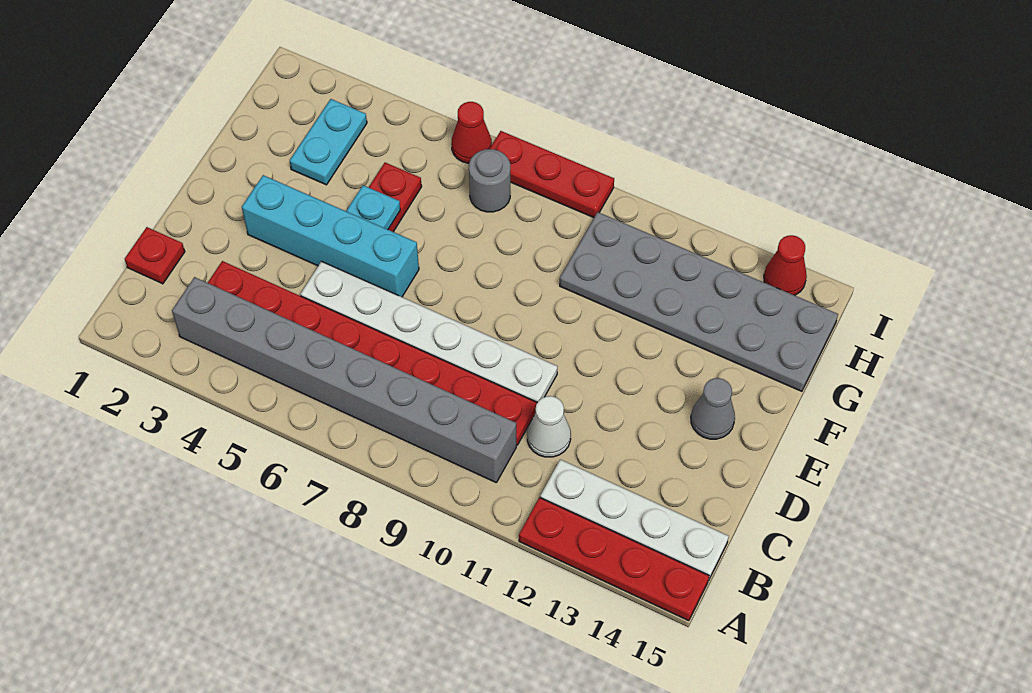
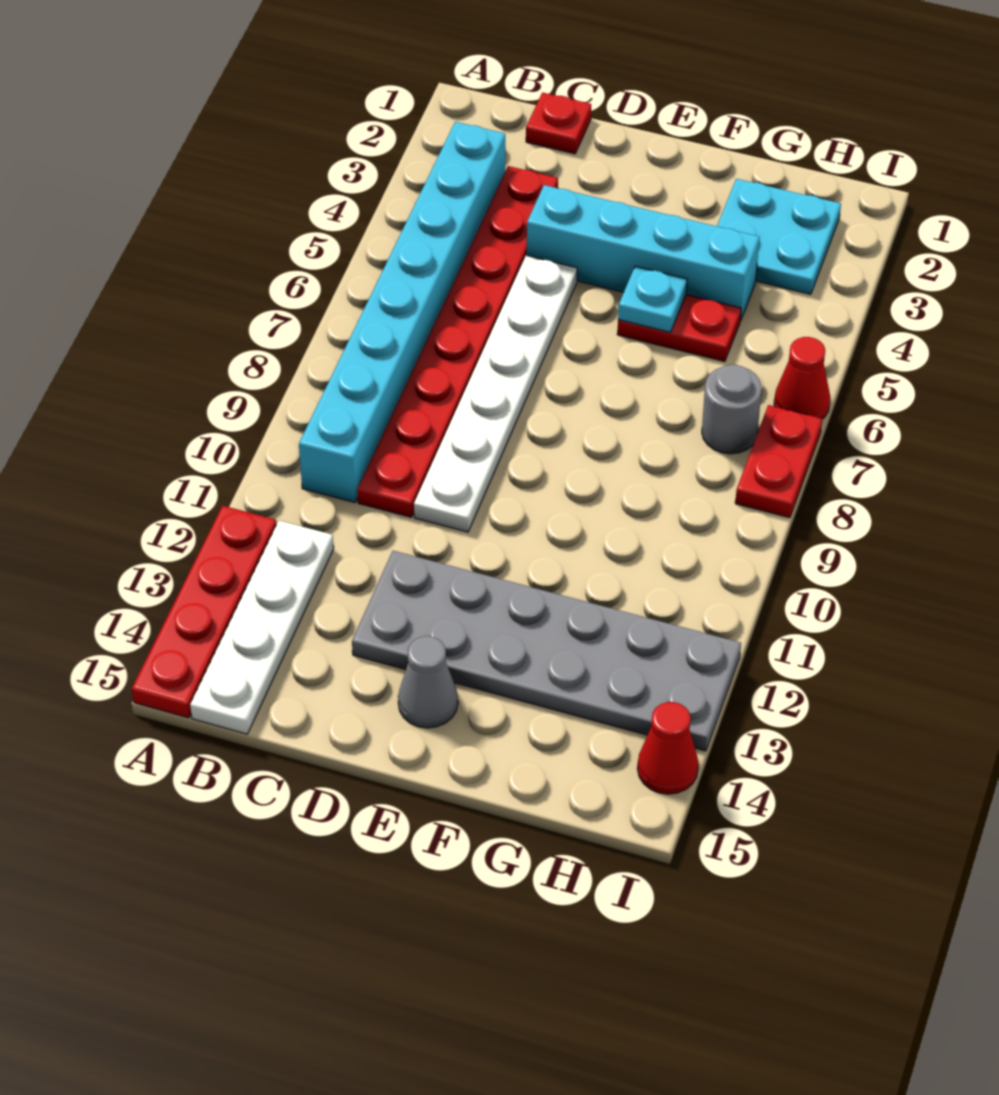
grey brick B3:B10 level 1 -> cyan brick B3:B10 level 1
white cone C11 level 1 -> none
cyan brick E3:E6 level 1 -> cyan brick D4:G4 level 1
cyan plate G3:H3 level 1 -> cyan plate G2:H3 level 1
grey plate G10:H15 level 1 -> grey plate D12:I13 level 1
red plate I7:I9 level 1 -> red plate I7:I8 level 1

